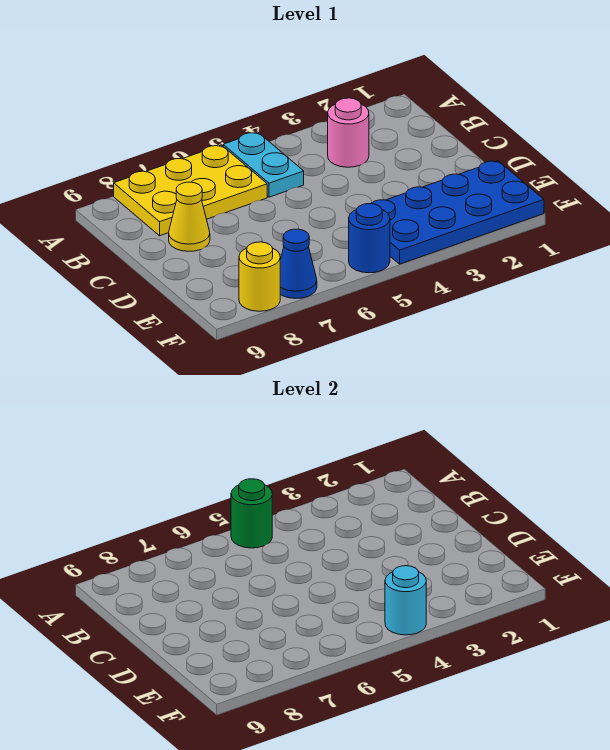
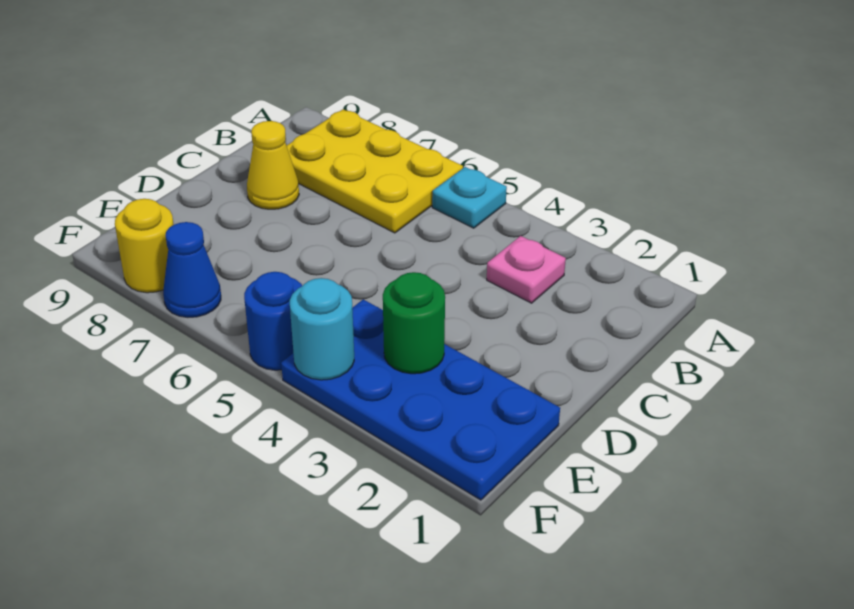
cyan plate A5:B5 level 1 -> cyan plate A5 level 1
green round brick A5 level 2 -> green round brick E3 level 2
pink round brick B3 level 1 -> pink plate B3 level 1

